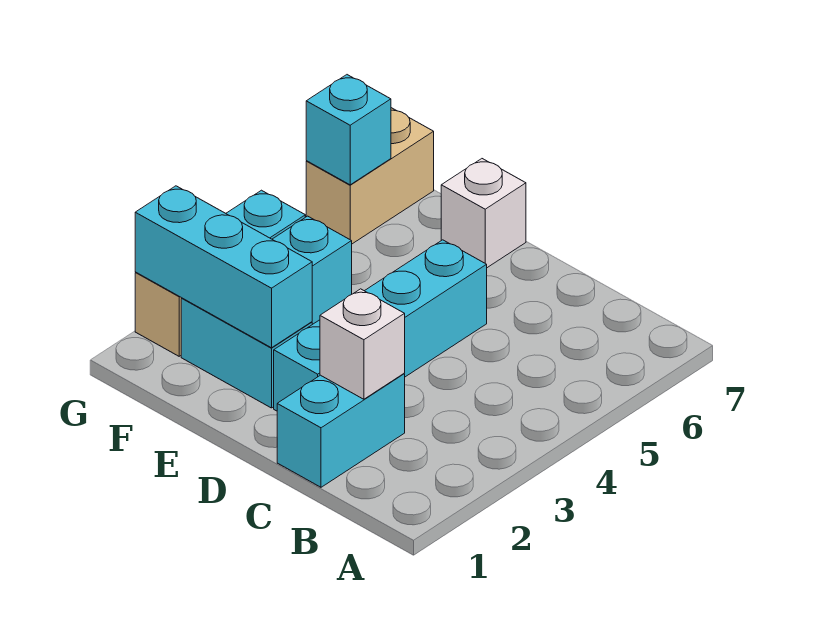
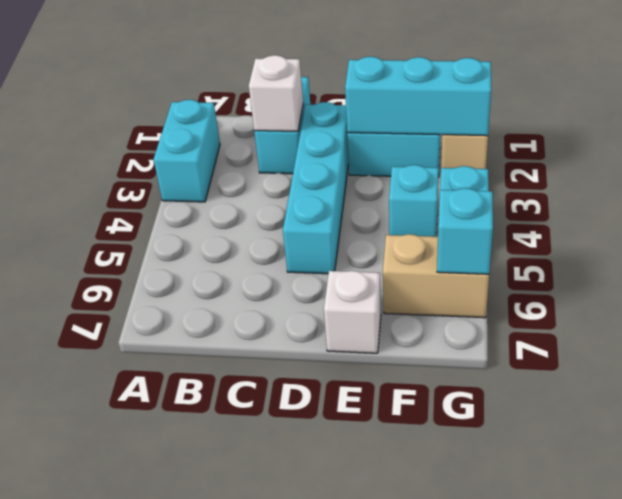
none -> cyan brick A2:A3 level 1
tan brick G6:G7 level 1 -> tan brick F6:G6 level 1

